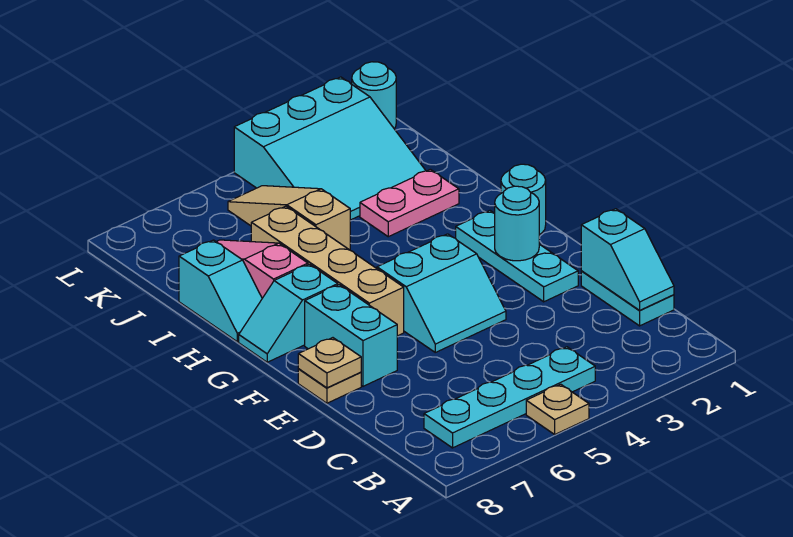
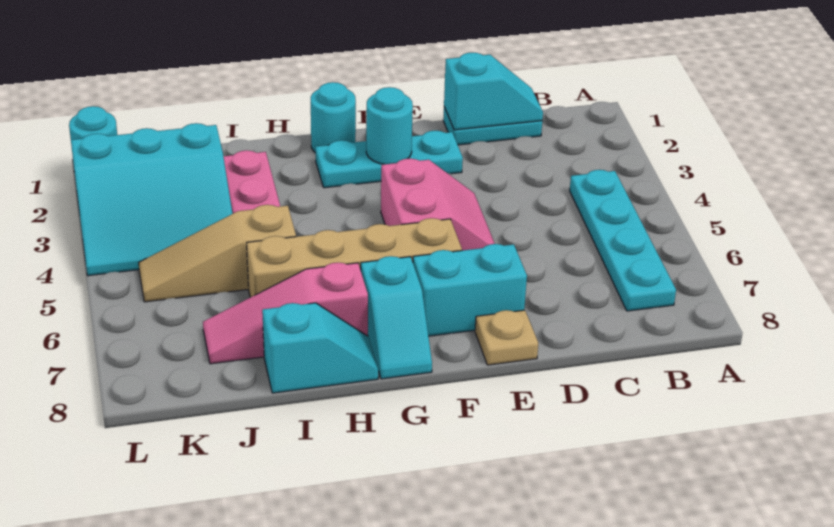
tan plate A5 level 1 -> none
cyan slope E4:F5 level 1 top F -> pink slope E4:F5 level 1 top F
tan plate E8 level 2 -> none
cyan slope J2:L4 level 1 top L -> cyan slope J2:L4 level 1 top 2

